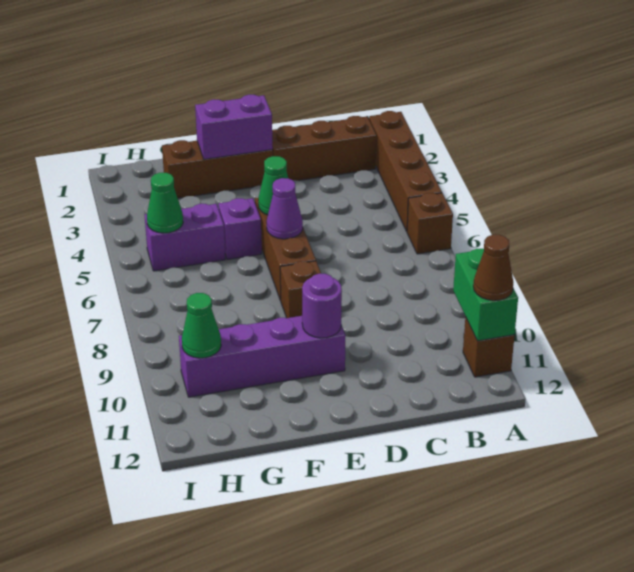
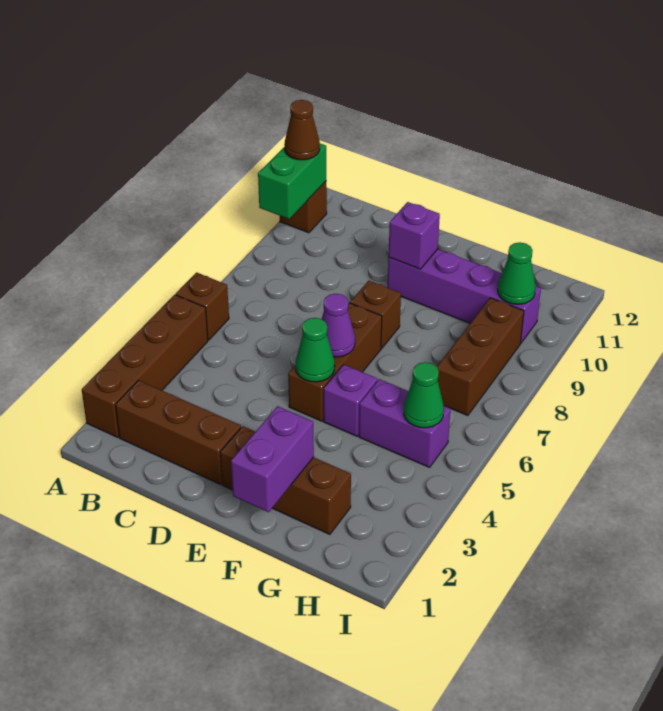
purple brick E2:F2 level 2 -> purple brick F1:F2 level 2
purple round brick E10 level 2 -> purple brick E10 level 2
none -> brown brick H7:H9 level 1

